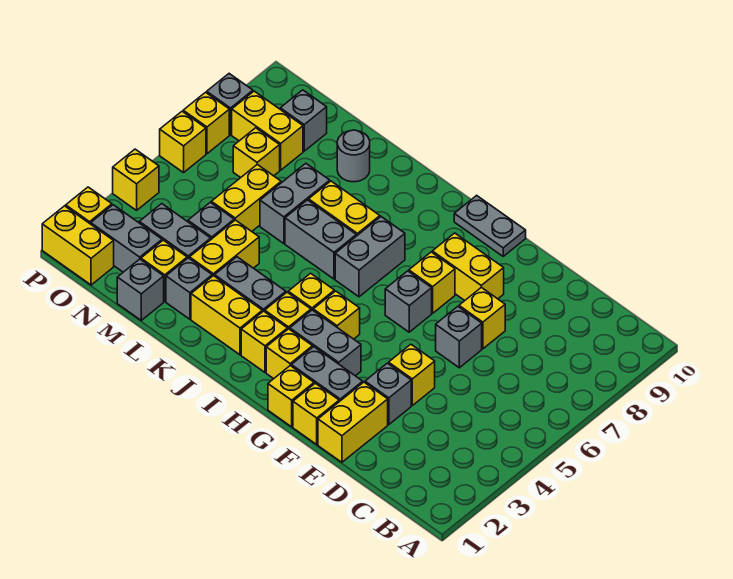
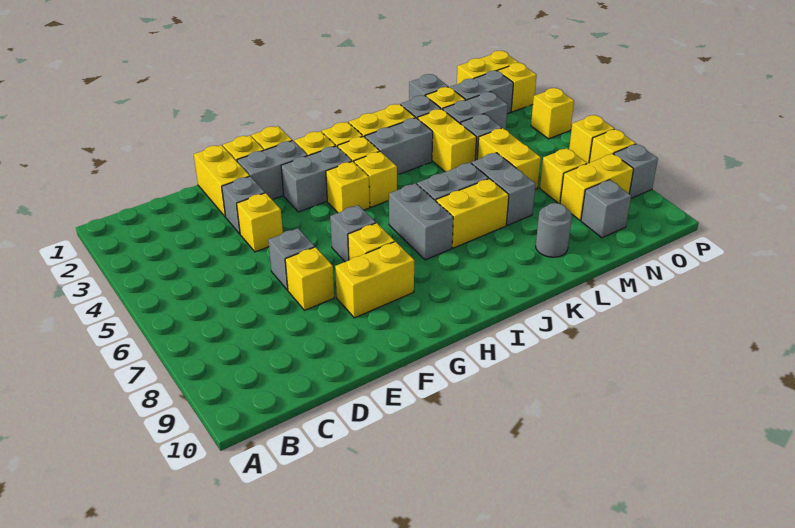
grey plate G10:H10 level 1 -> none

